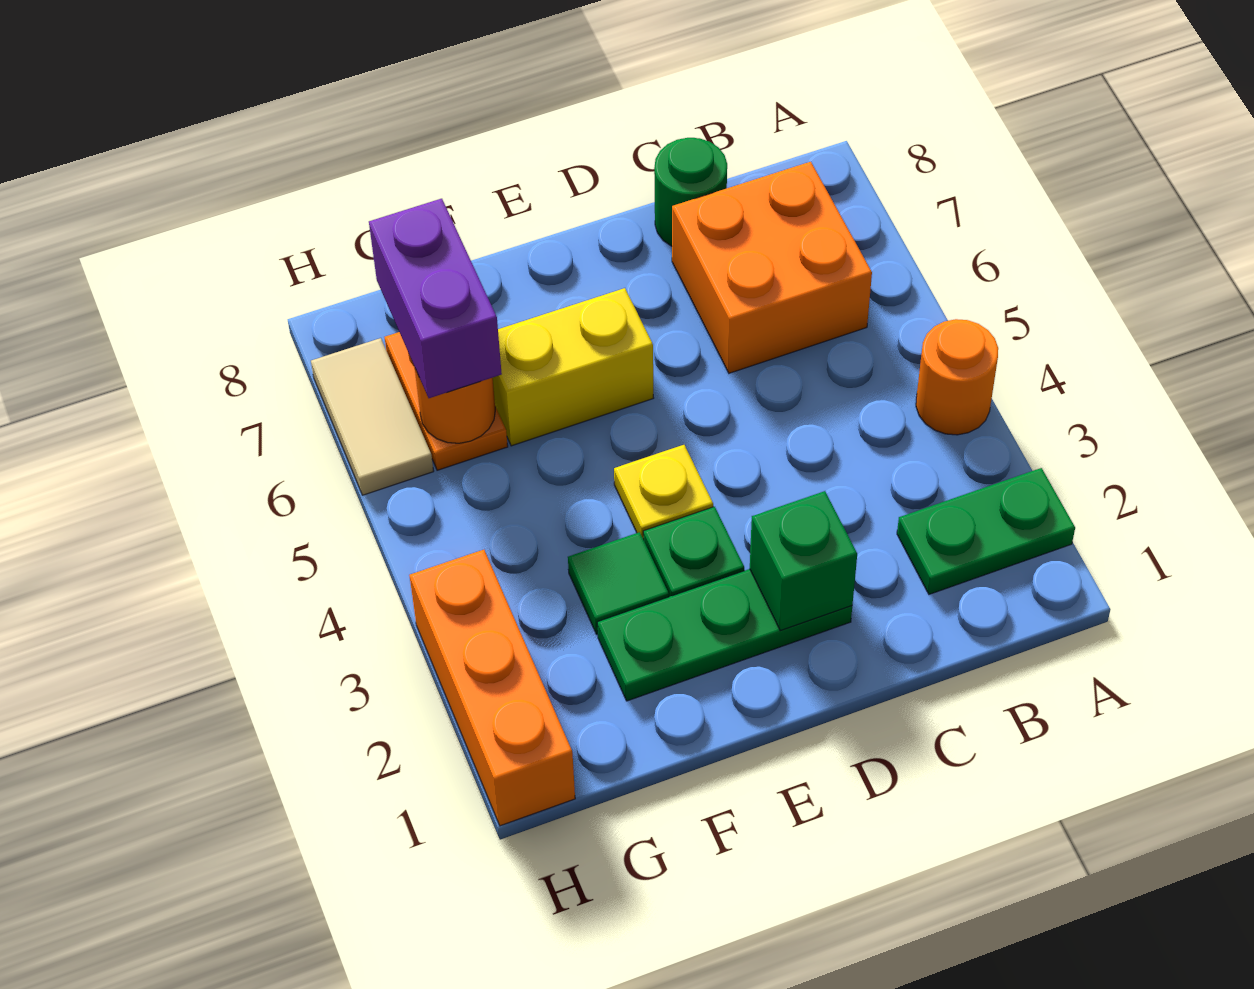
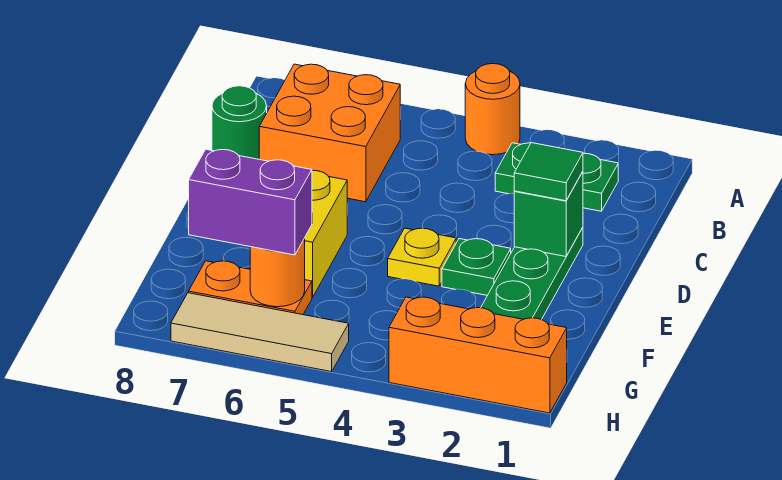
green plate A2:B2 level 1 -> green plate B2:B3 level 1
green tile F3 level 1 -> green tile D2 level 3
tan tile H6:H7 level 1 -> tan tile H5:H7 level 1

